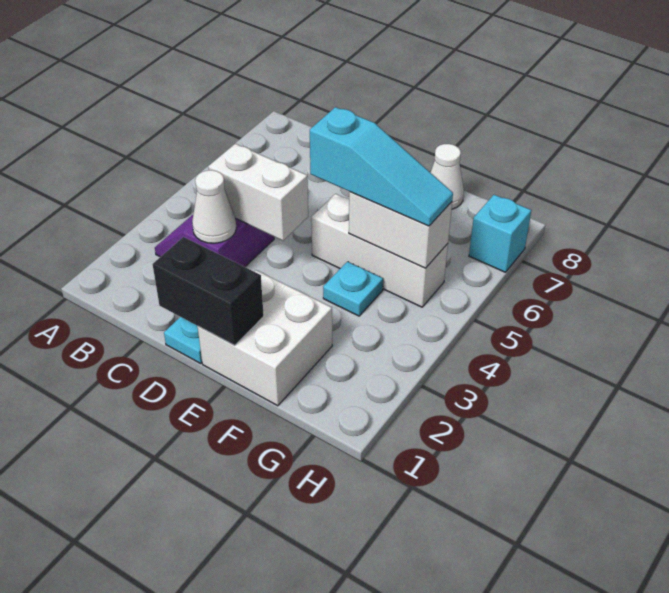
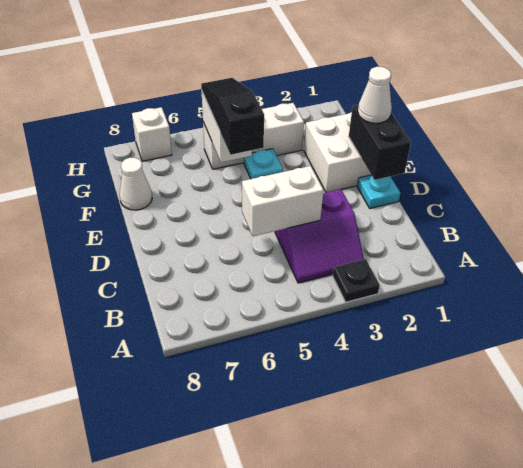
none -> black plate A3 level 1
white cone C3 level 2 -> white cone E1 level 3
white brick C4:D4 level 2 -> white brick C4:C5 level 2
white brick E5:G5 level 1 -> white brick G3:G5 level 1
cyan slope E5:G5 level 3 top E -> black slope E5:G5 level 3 top E
cyan brick H7 level 1 -> white brick H7 level 1

